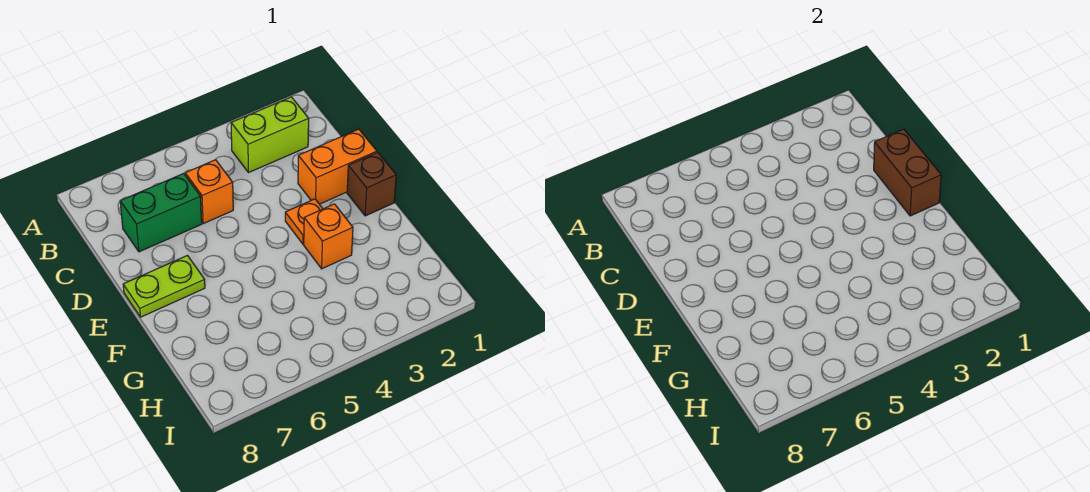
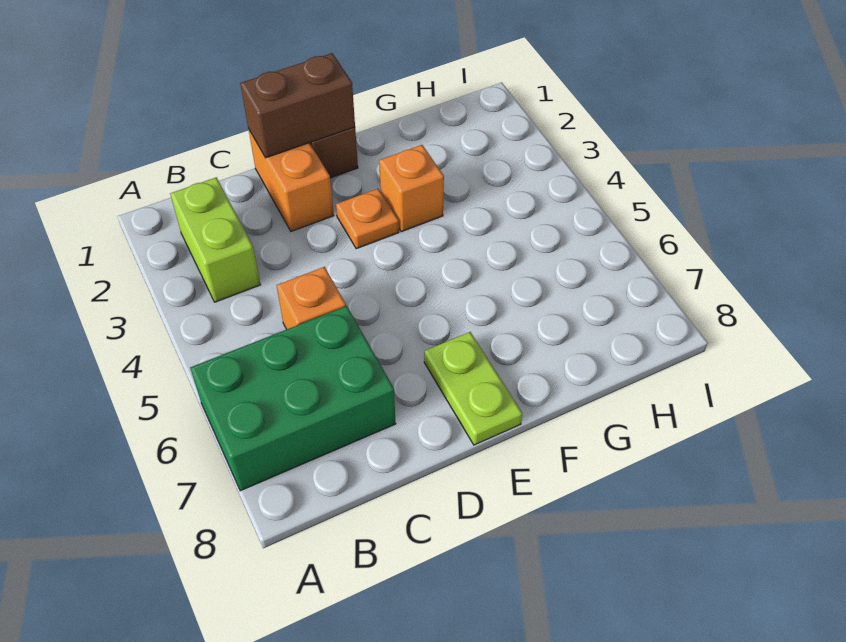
green brick C6:C7 level 1 -> green brick A6:C7 level 1

